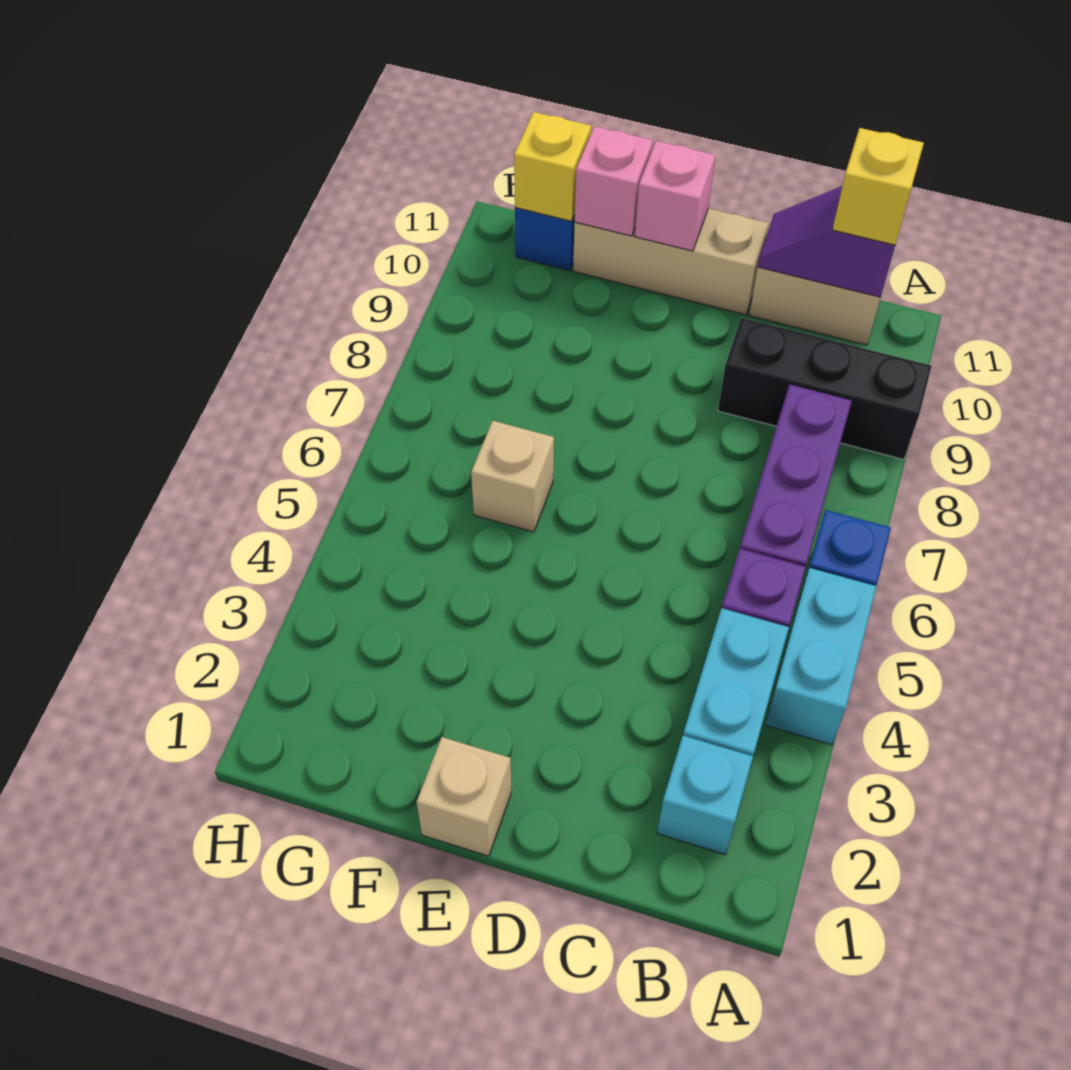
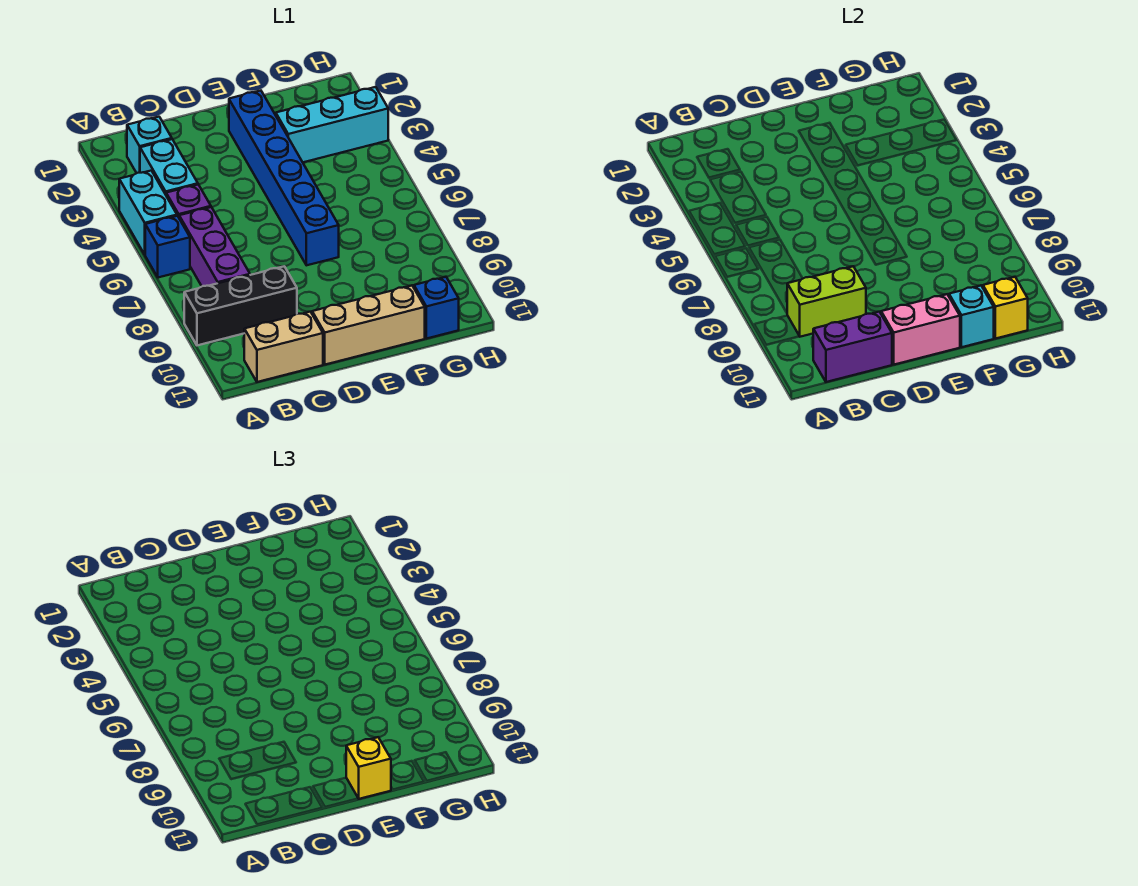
none -> lime brick B9:C9 level 2
purple slope B11:C11 level 2 top B -> purple brick B11:C11 level 2
yellow brick B11 level 3 -> yellow brick E11 level 3
tan brick E1 level 1 -> none
none -> blue brick E2:E7 level 1
pink brick E11 level 2 -> pink brick D11:E11 level 2
none -> cyan brick F3:H3 level 1
tan brick F6 level 1 -> none
pink brick F11 level 2 -> cyan brick F11 level 2

